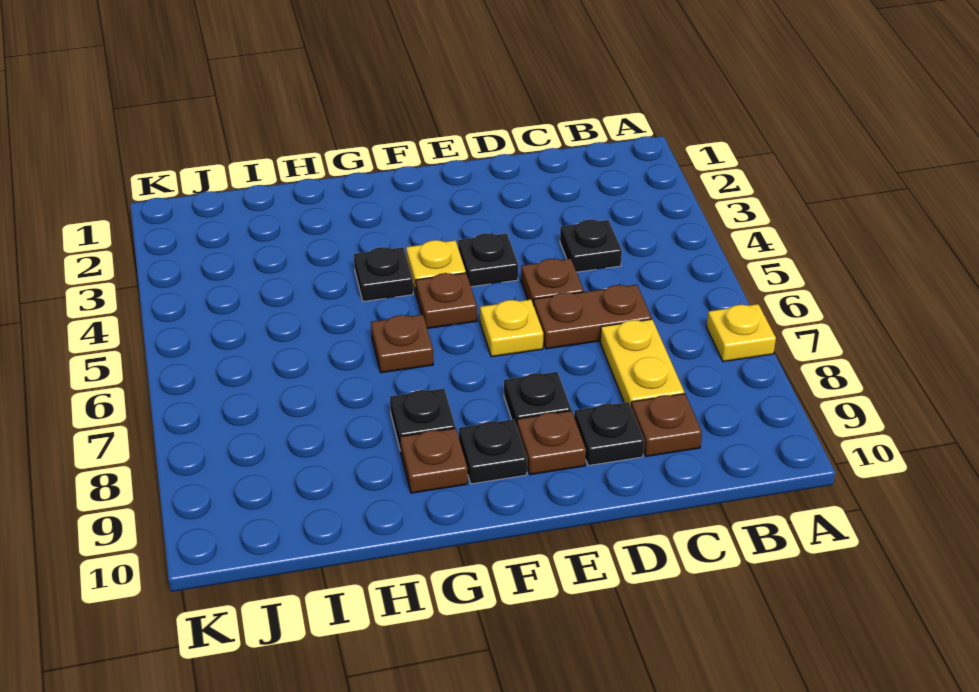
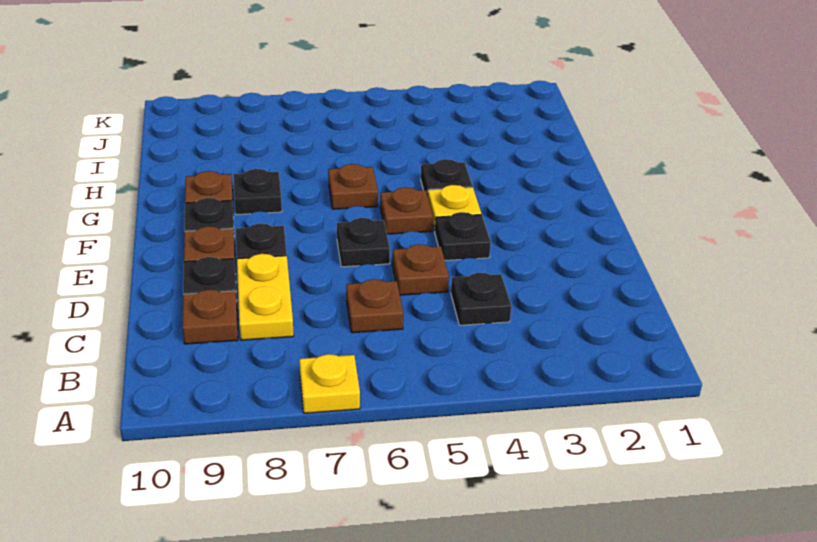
brown plate C6:D6 level 1 -> brown plate C6 level 1
yellow plate C7:C8 level 1 -> yellow plate C8:D8 level 1
yellow plate E6 level 1 -> black plate E6 level 1

